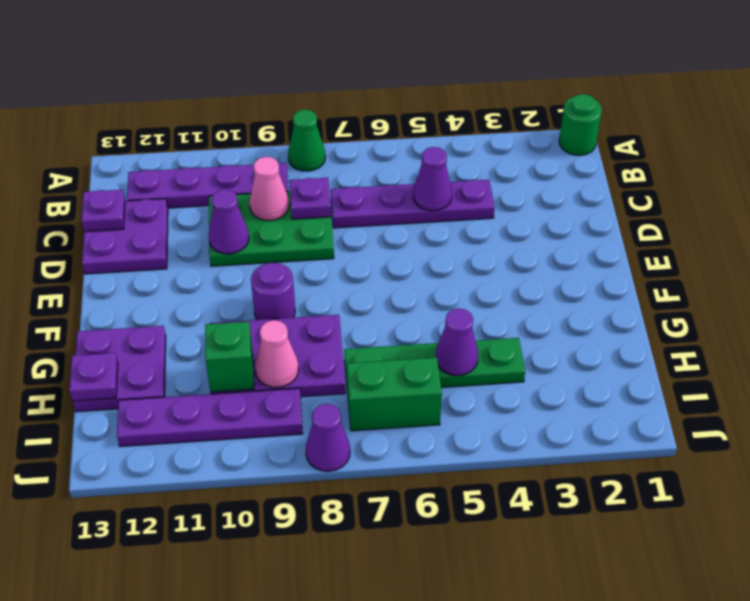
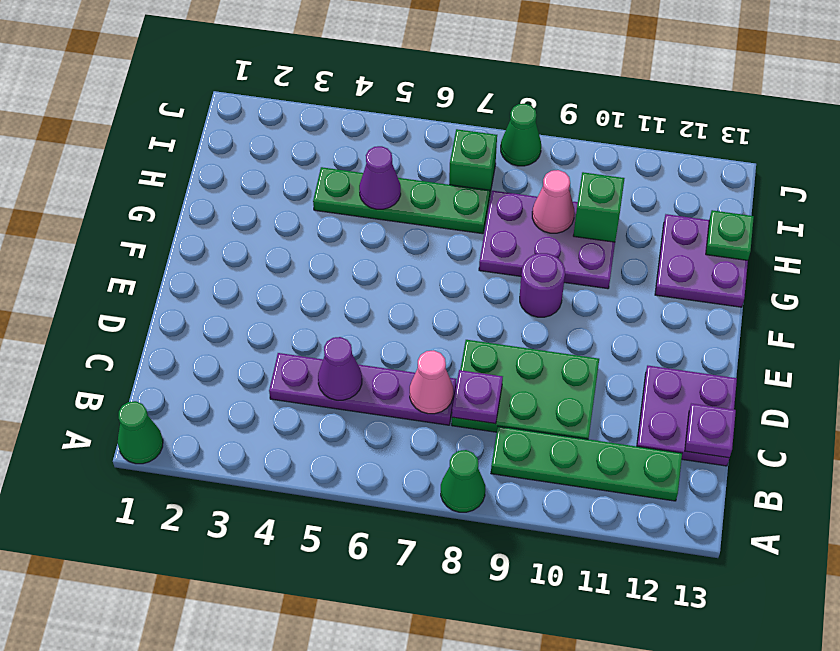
green round brick A1 level 1 -> green cone A1 level 1
purple plate B9:B12 level 1 -> green plate B9:B12 level 1
pink cone C9 level 2 -> pink cone C7 level 2
purple cone D10 level 2 -> none
purple plate H13 level 2 -> green plate H13 level 2
green brick I6:I7 level 1 -> green brick I7 level 1
purple plate I9:I12 level 1 -> none
purple cone J8 level 1 -> green cone J8 level 1

